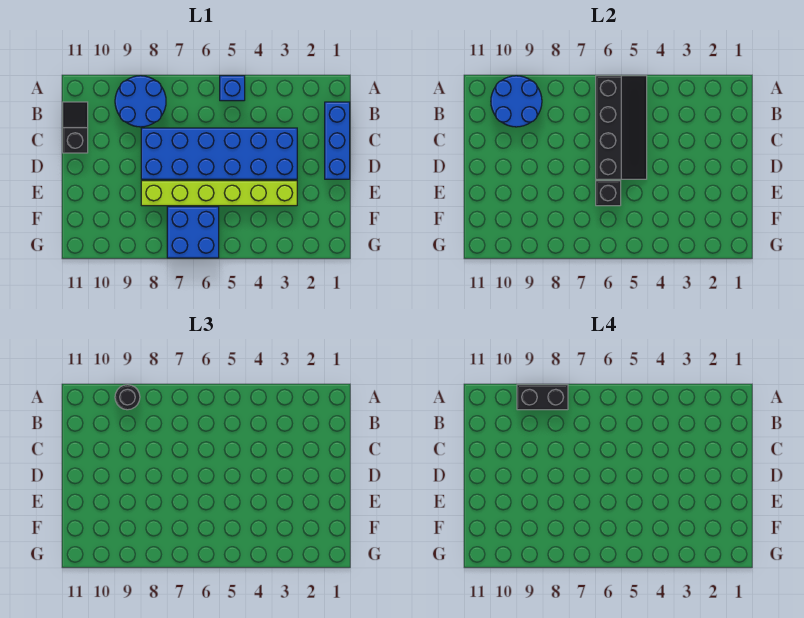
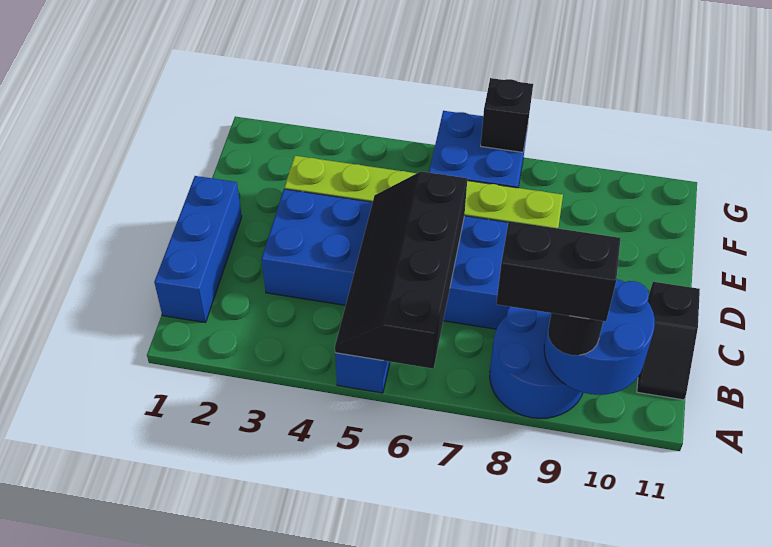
black brick E6 level 2 -> black brick G7 level 2

